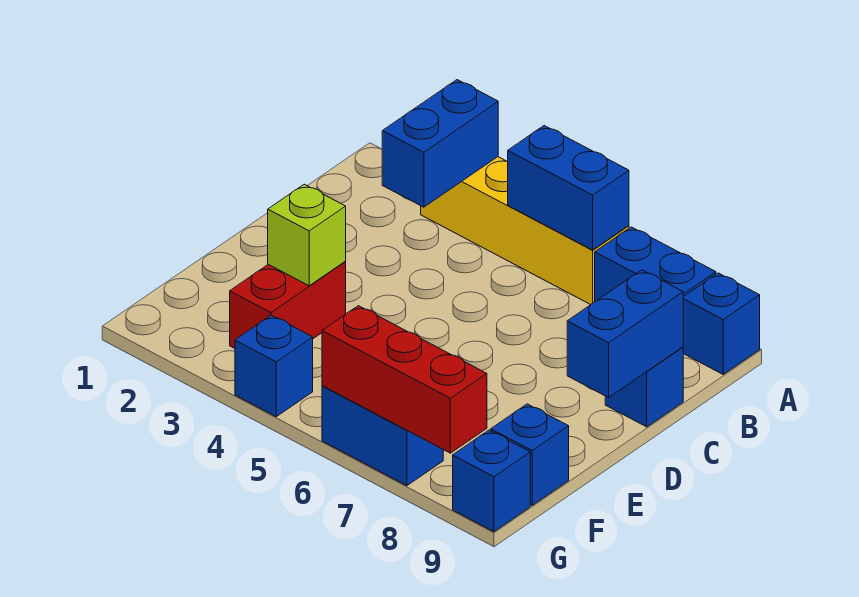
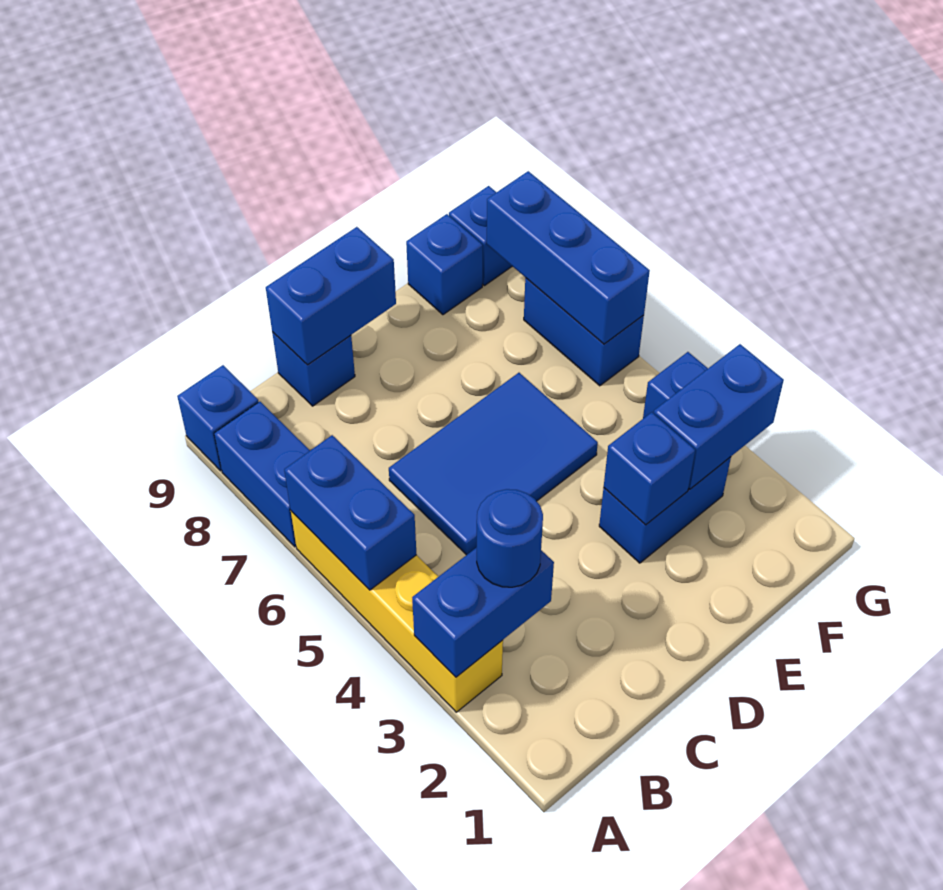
none -> blue round brick B3 level 3
none -> blue tile C5:E6 level 1
red brick E3:F3 level 1 -> blue brick E3:F3 level 1
lime brick E3 level 2 -> blue brick E3 level 2
none -> blue brick F3:G3 level 2
red brick G6:G8 level 2 -> blue brick G6:G8 level 2

